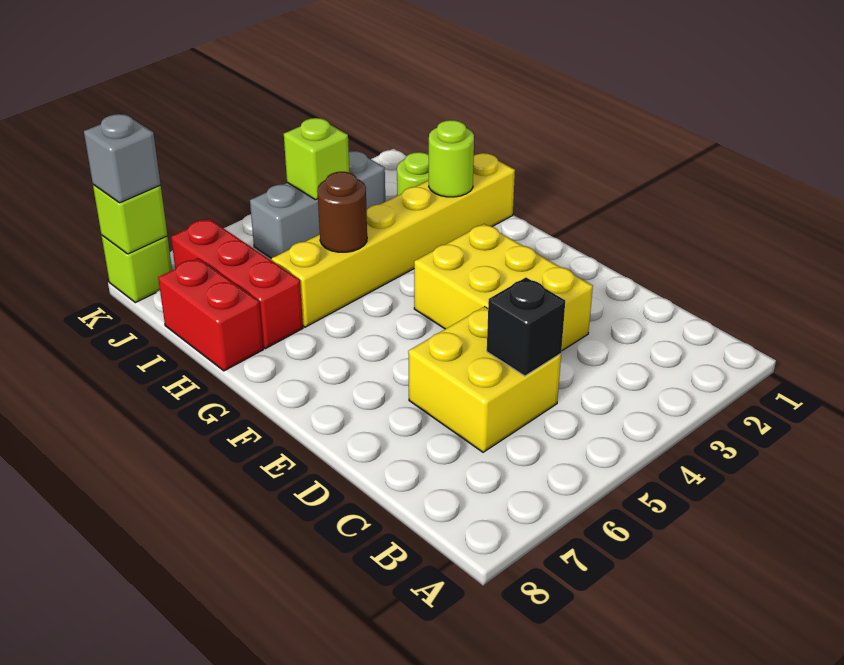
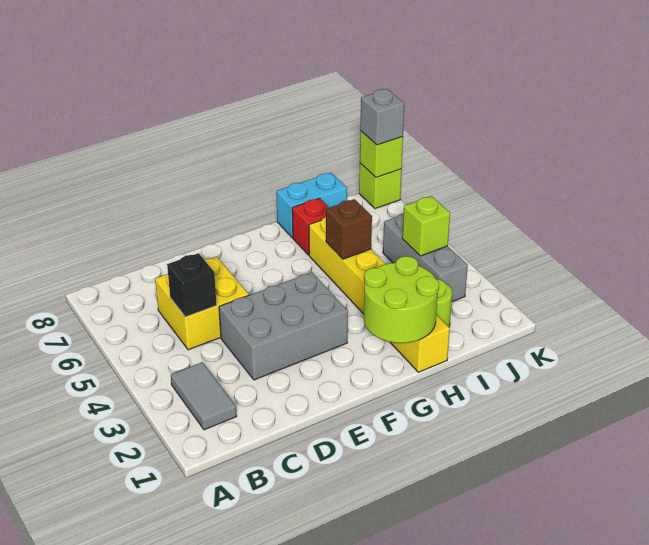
none -> grey tile B2:B3 level 1
yellow brick D3:F4 level 1 -> grey brick D3:F4 level 1
lime round brick H2 level 2 -> lime round brick G1:H2 level 2
brown round brick H5 level 2 -> brown brick H5 level 2
red brick H7:J7 level 1 -> red brick H7 level 1
red brick H8:I8 level 1 -> cyan brick H8:I8 level 1

